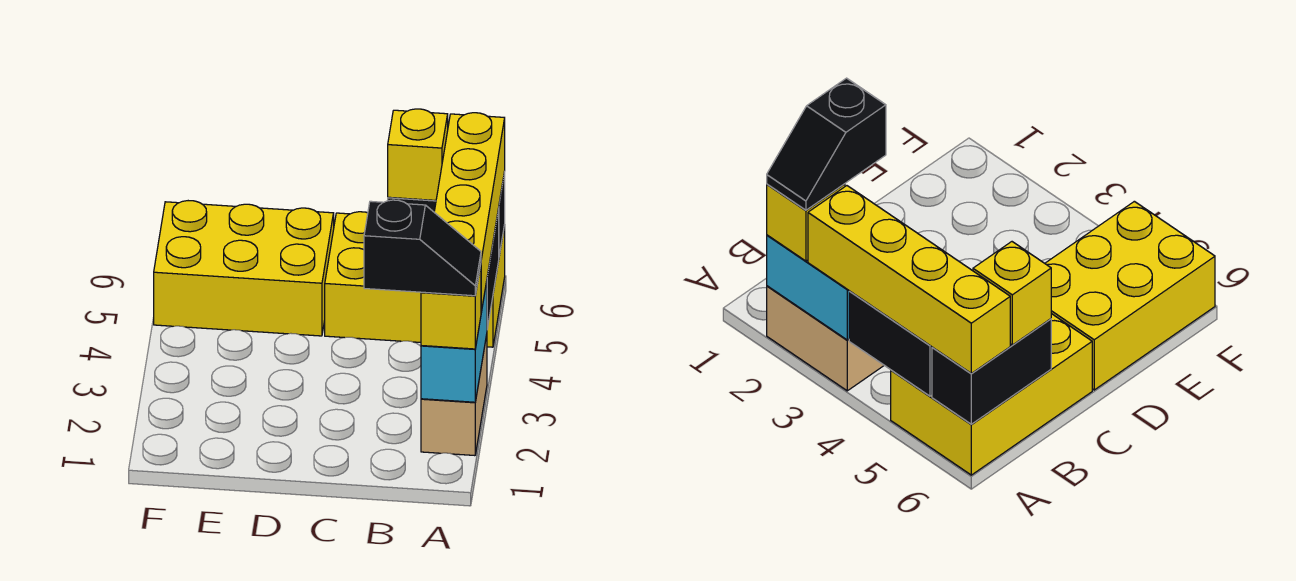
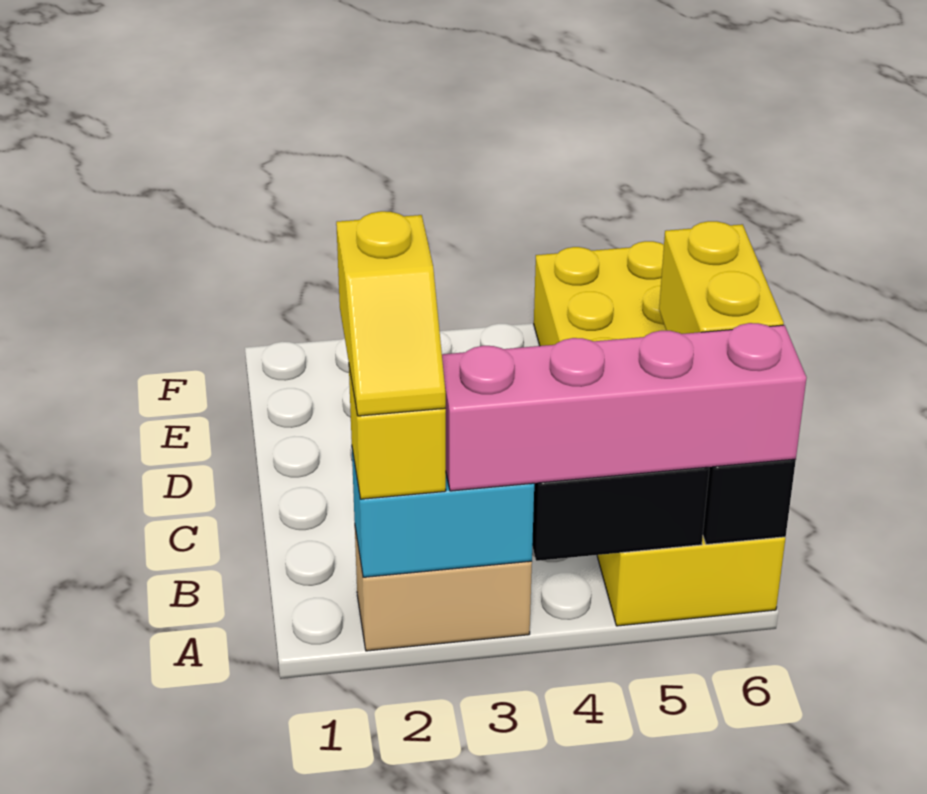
black slope A2:B2 level 4 top B -> yellow slope A2:B2 level 4 top B
yellow brick A3:A6 level 3 -> pink brick A3:A6 level 3
yellow brick B6 level 3 -> yellow brick B6:C6 level 3

